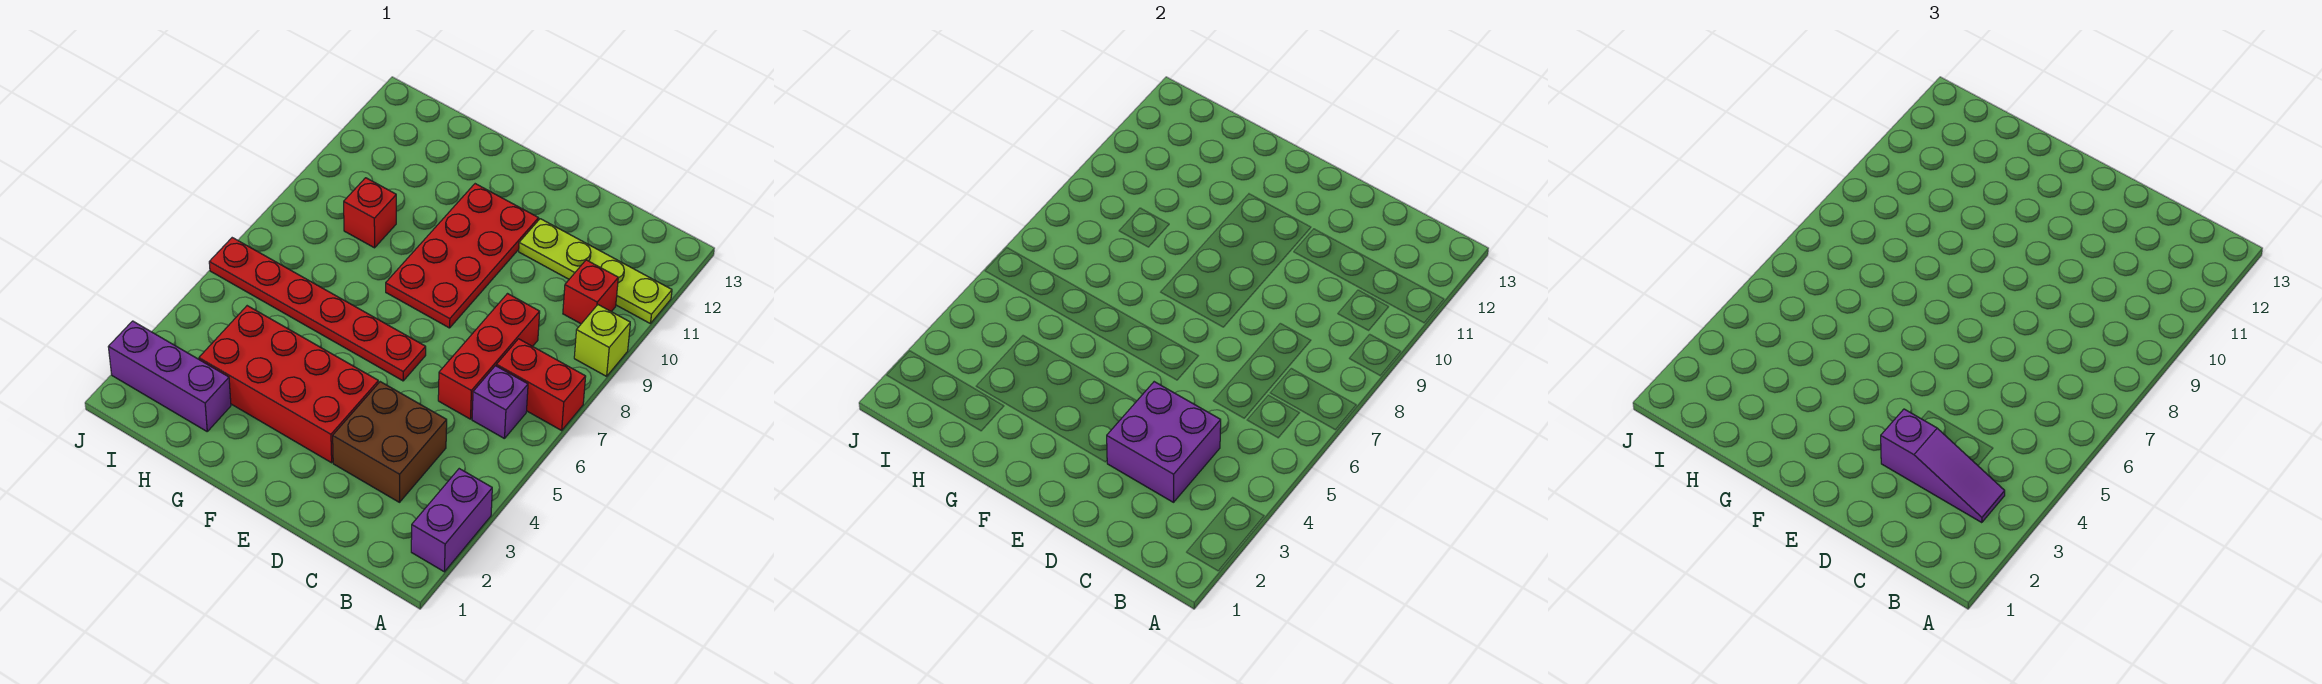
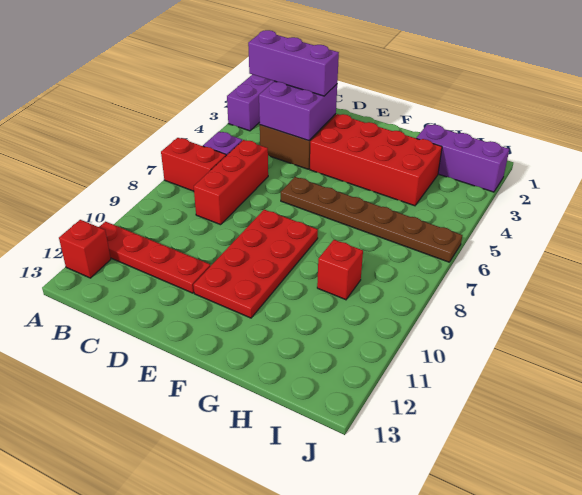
lime brick A9 level 1 -> none
lime plate A11:D11 level 1 -> red plate A11:D11 level 1
purple slope B3:D3 level 3 top D -> purple brick B3:D3 level 3
red brick B10 level 1 -> red brick A12 level 1
red plate E6:J6 level 1 -> brown plate E6:J6 level 1

